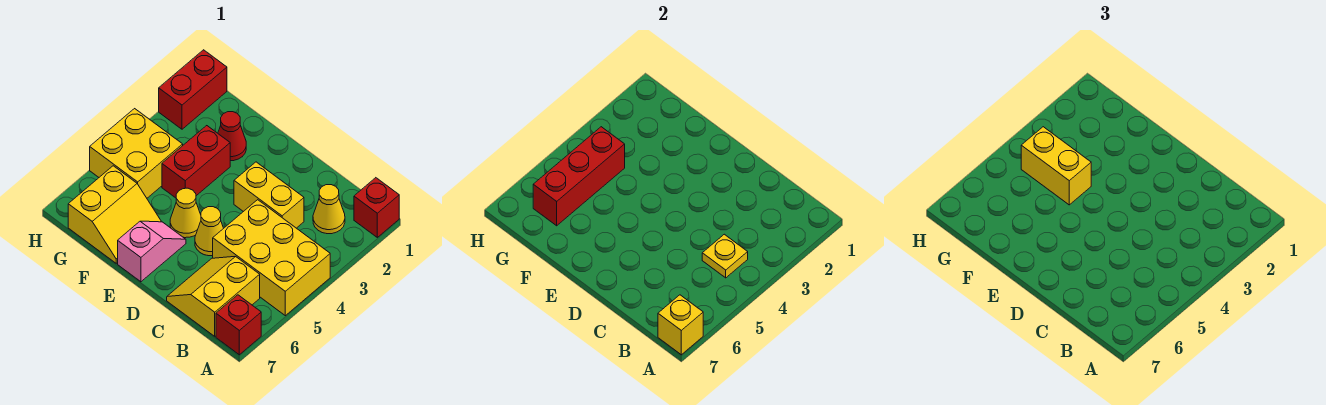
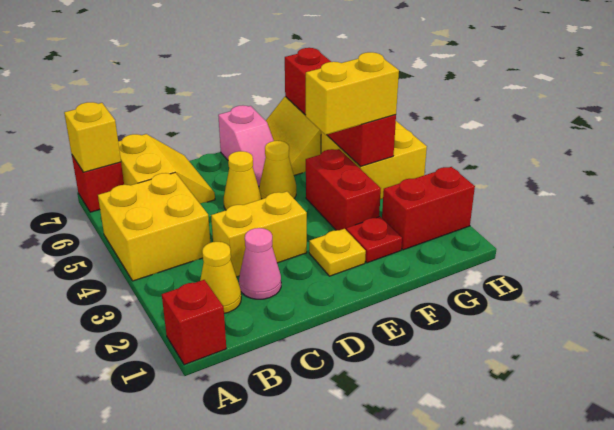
yellow brick A4:C5 level 1 -> yellow brick A4:B5 level 1
yellow plate B4 level 2 -> yellow plate E2 level 1
none -> pink cone C2 level 1
red cone F2 level 1 -> red plate F2 level 1
red brick G4:G6 level 2 -> red brick G4:G7 level 2
red brick H1:H2 level 1 -> red brick G2:H2 level 1

